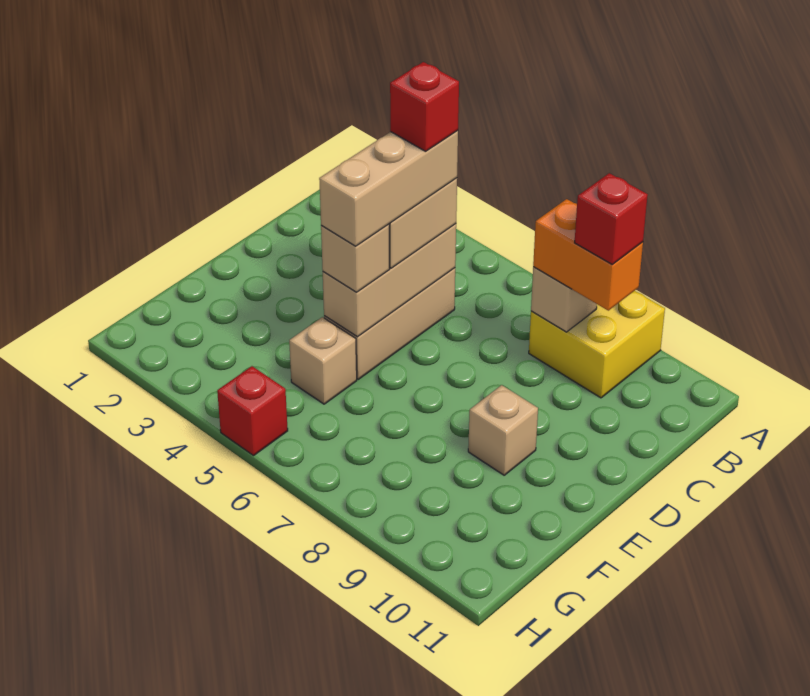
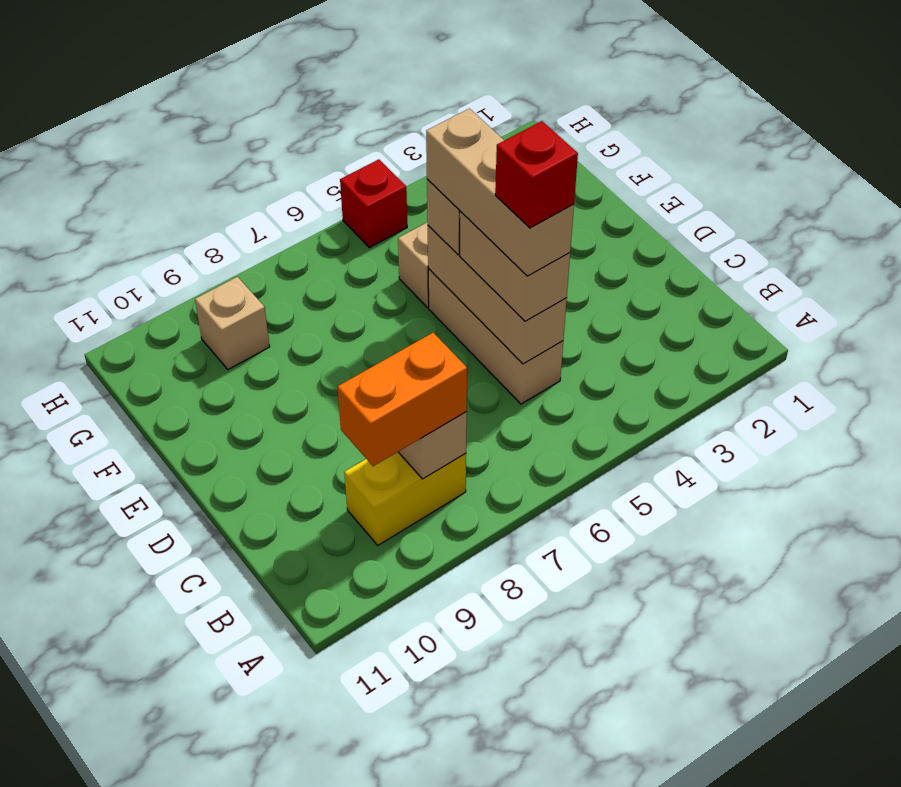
yellow brick A8:B9 level 1 -> yellow brick B8:B9 level 1
red brick B9 level 4 -> none
tan brick E9 level 1 -> tan brick G9 level 1

